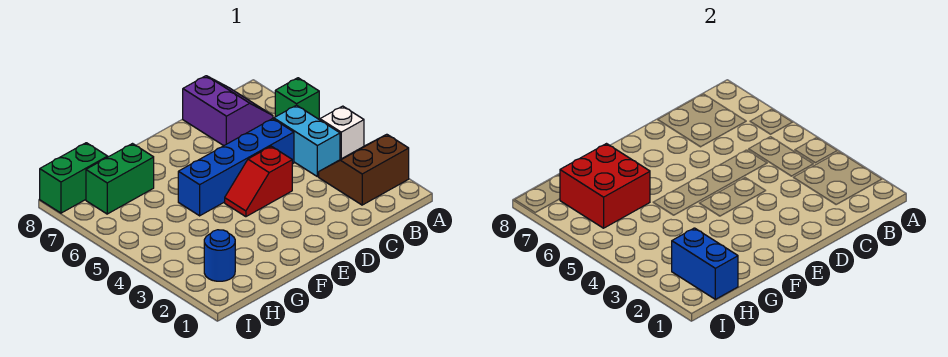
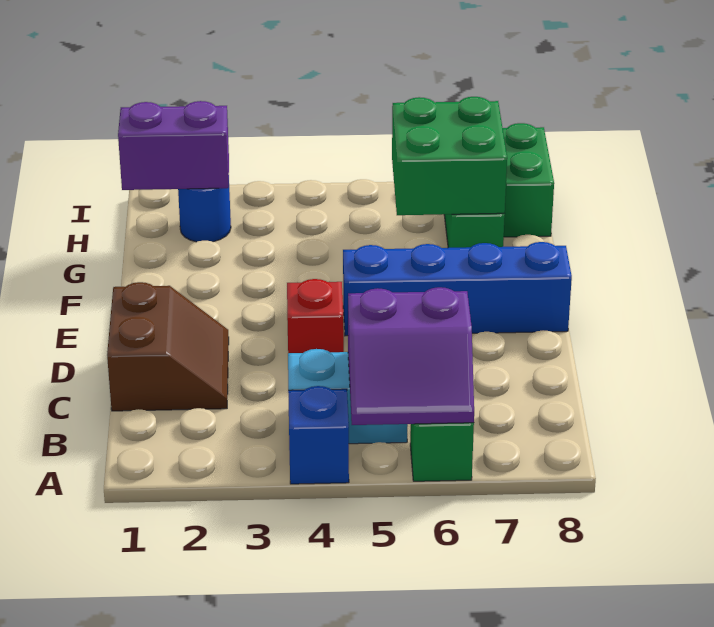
brown slope A2:B3 level 1 top 2 -> brown slope C1:D2 level 1 top 1
white brick A4 level 1 -> blue brick A4 level 1
purple slope B7:C8 level 1 top C -> purple slope A5:B6 level 2 top B
blue brick C5:F5 level 1 -> blue brick E5:E8 level 1
red brick G6:H7 level 2 -> green brick G6:H7 level 2
blue brick H1:H2 level 2 -> purple brick H1:H2 level 2

